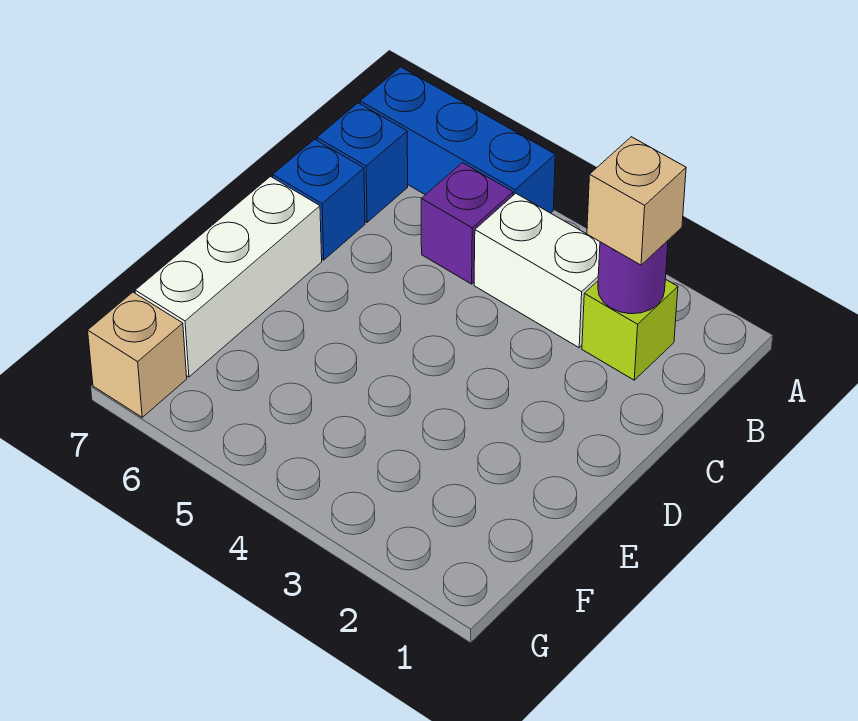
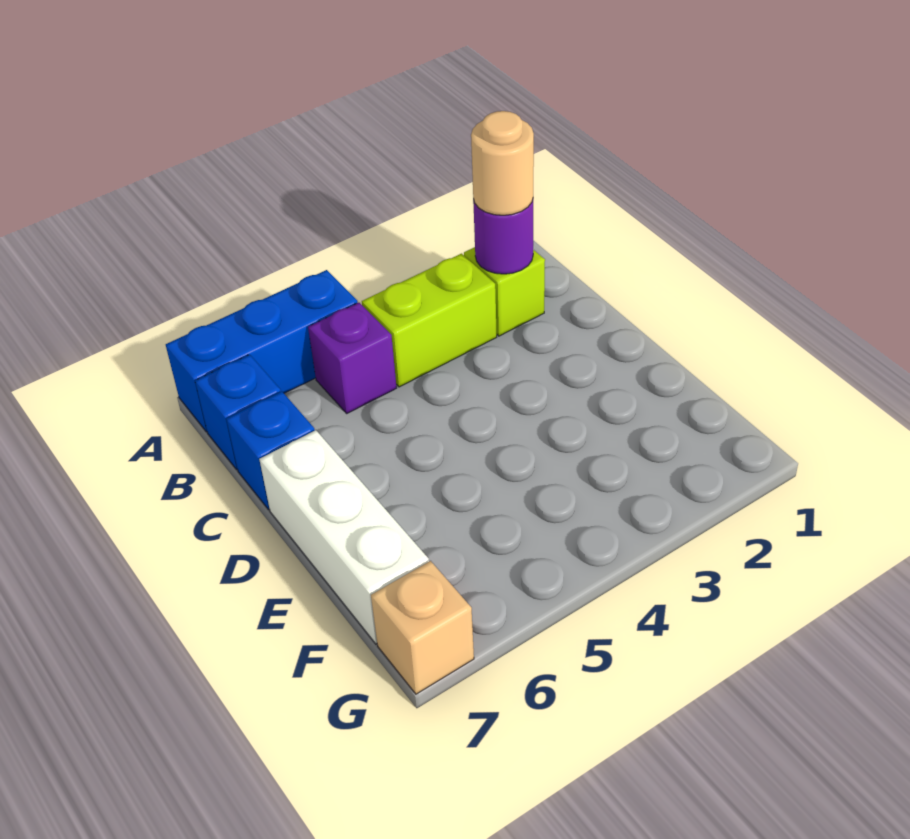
tan brick B2 level 3 -> tan round brick B2 level 3
white brick B3:B4 level 1 -> lime brick B3:B4 level 1

